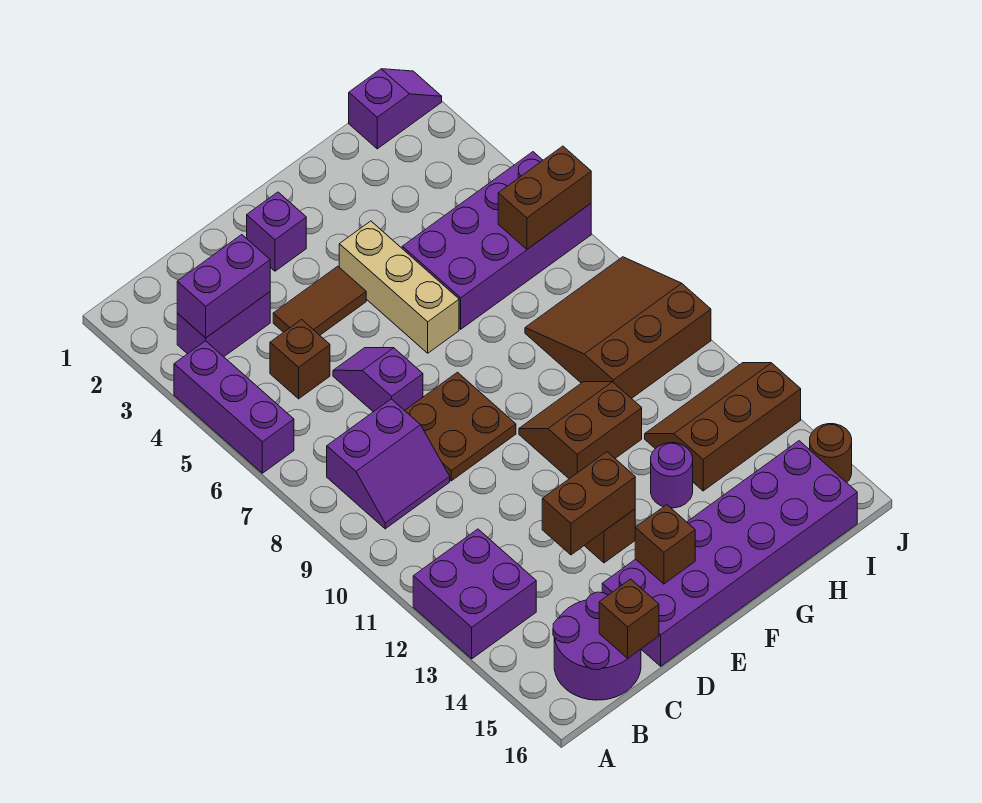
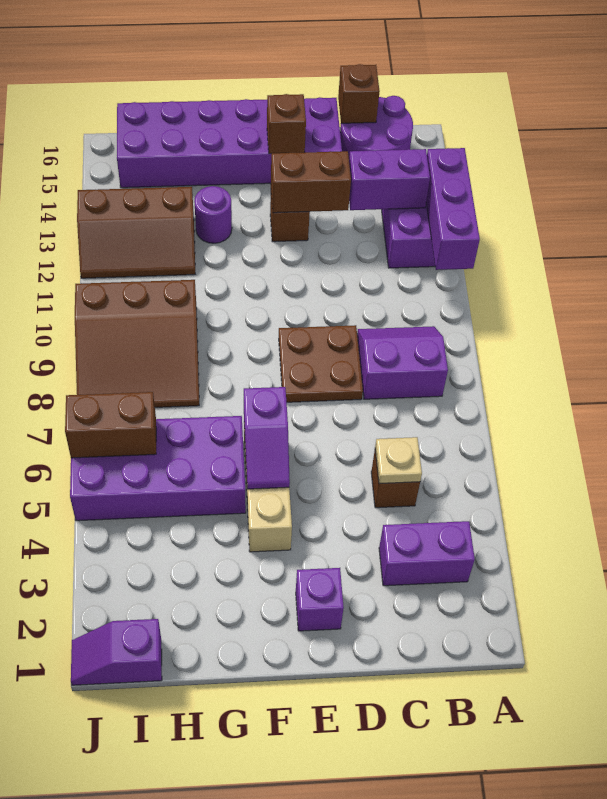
purple brick A4:A6 level 1 -> purple brick A11:A13 level 2
purple brick B3:C3 level 2 -> purple brick B13:C13 level 2
none -> tan plate C5 level 2
brown tile D4:E4 level 1 -> none
purple slope D6:D7 level 1 top 7 -> purple slope F5:F6 level 2 top 6
brown slope F10:G11 level 1 top 11 -> none
brown round brick J15 level 1 -> none

